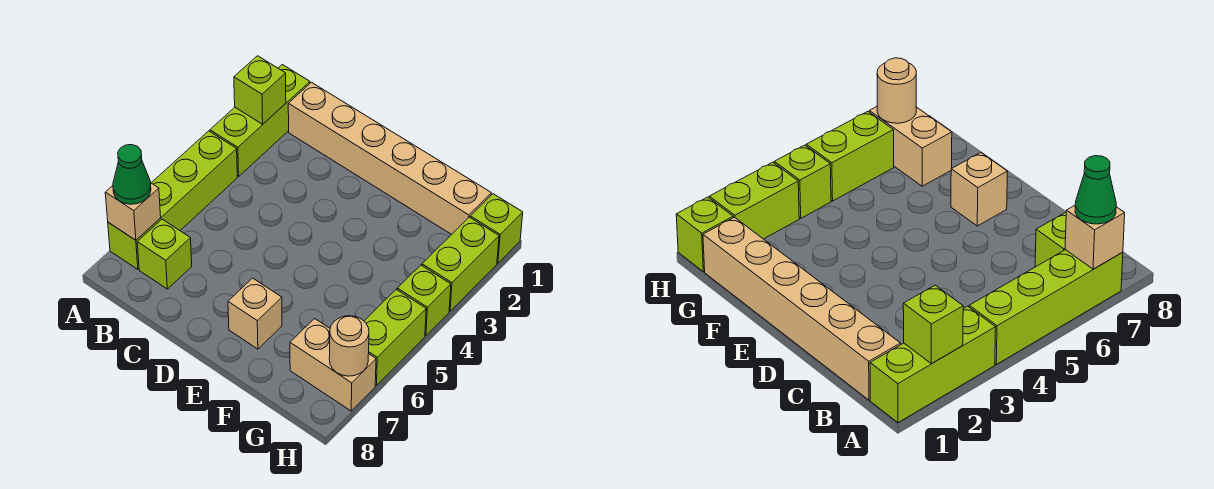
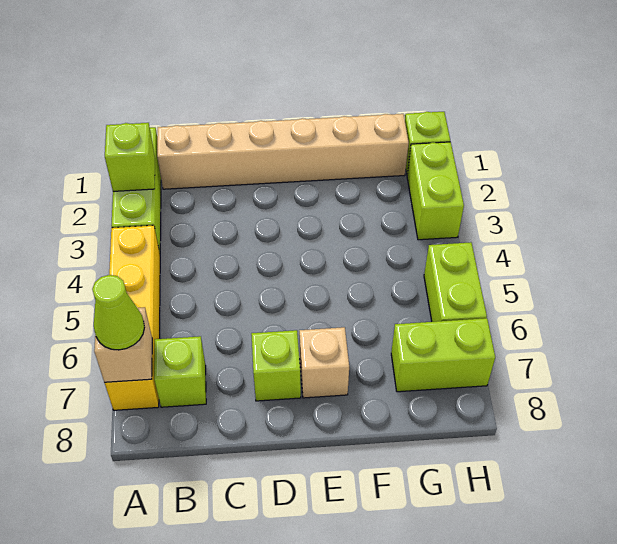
lime brick A4:A7 level 1 -> yellow brick A4:A7 level 1
green cone A7 level 3 -> lime cone A7 level 3
tan brick G7:H7 level 1 -> lime brick G7:H7 level 1
lime brick H4 level 1 -> lime brick D7 level 1
tan round brick H7 level 2 -> none

